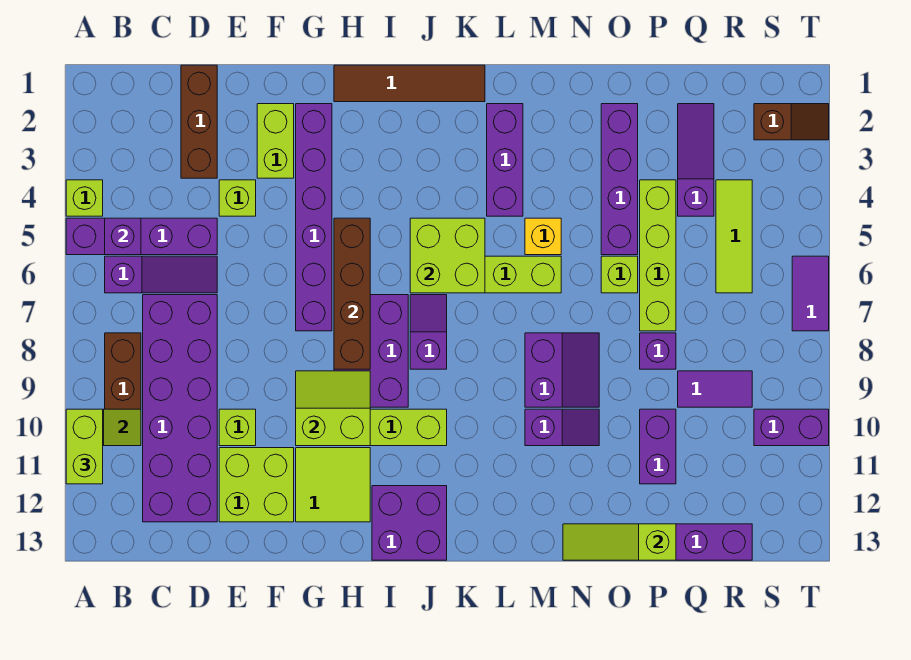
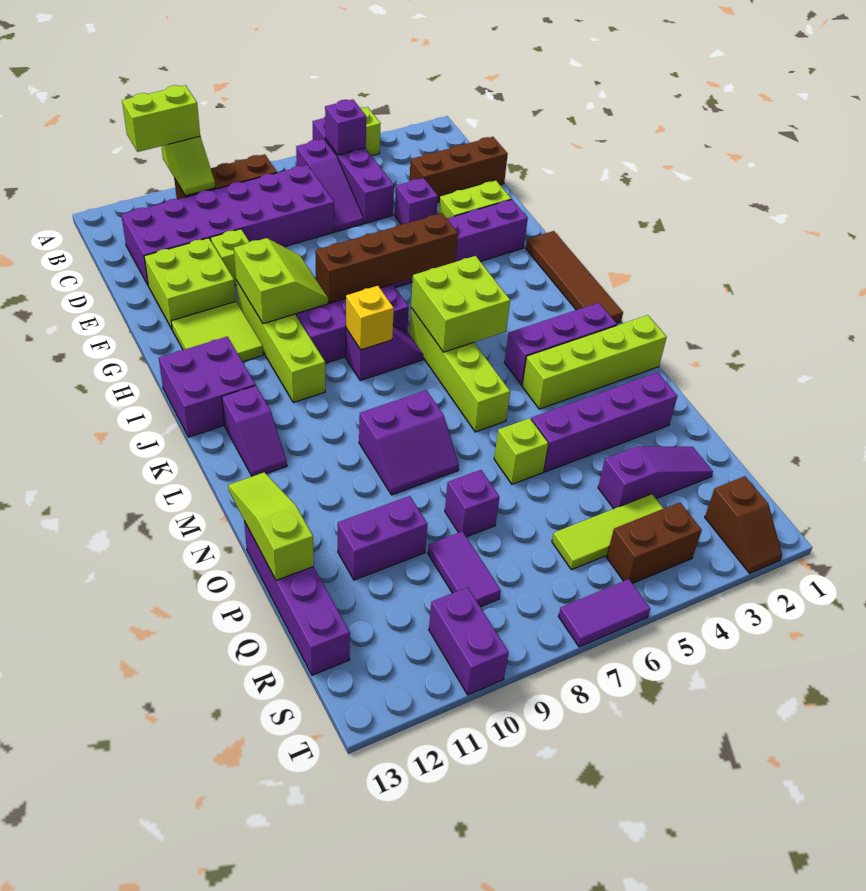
lime brick E4 level 1 -> purple brick E4 level 1
yellow brick M5 level 1 -> yellow brick J8 level 2
purple slope M10:N10 level 1 top M -> purple slope K12:L12 level 1 top K
lime brick P4:P7 level 1 -> lime brick M1:M4 level 1
none -> brown brick S4:S5 level 1

